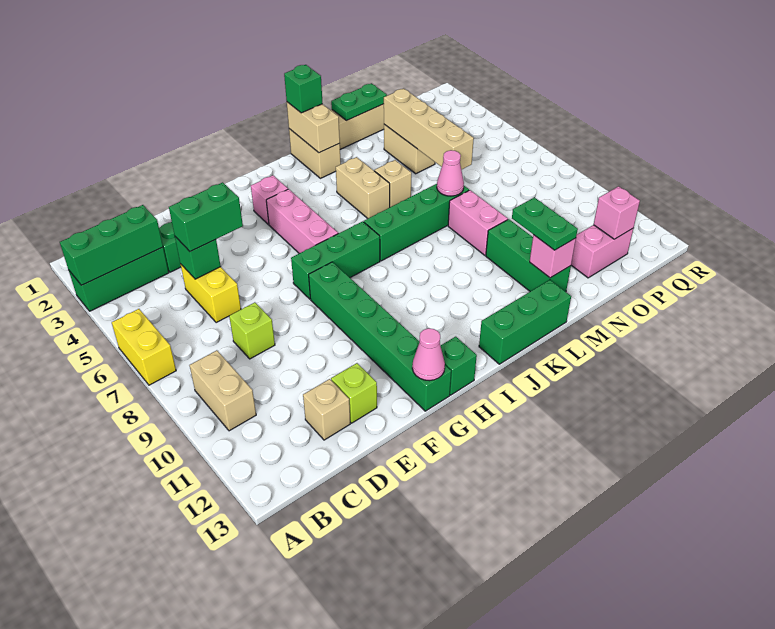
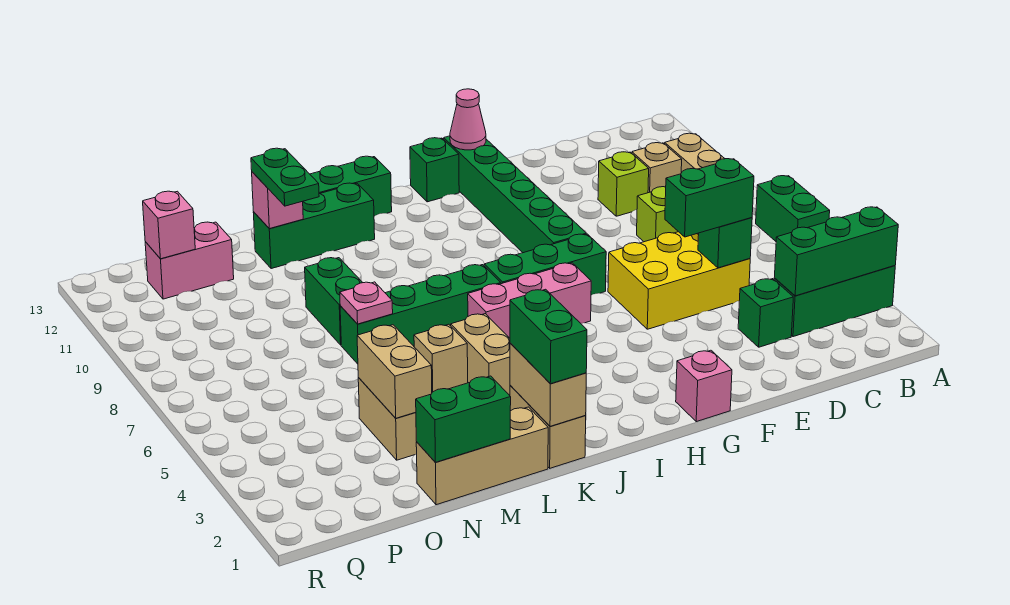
yellow brick A6:A7 level 1 -> green brick A6:A7 level 1
yellow brick D5:D6 level 1 -> yellow brick D5:F6 level 1
tan brick D12 level 1 -> tan brick C10 level 1
lime brick E12 level 1 -> lime brick D10 level 1
pink brick H3 level 1 -> pink brick G1 level 1
pink brick H4:H6 level 1 -> pink brick H6:J6 level 1
green brick K1 level 3 -> green brick K1:K2 level 3
green plate M1:N1 level 2 -> green brick M1:N1 level 2
pink cone M7 level 2 -> pink plate M7 level 2
pink brick M8:M9 level 1 -> green brick M8:M9 level 1
green brick M10:M12 level 1 -> green brick K12:M12 level 1
tan brick N3:N6 level 2 -> tan brick N3:N4 level 2

